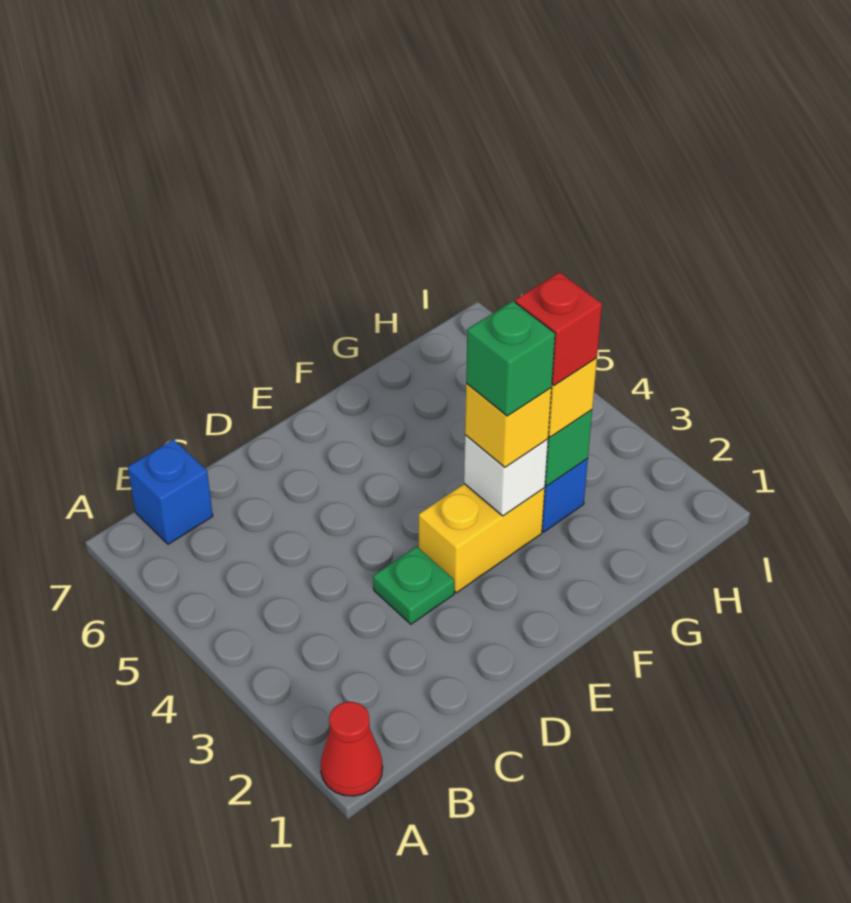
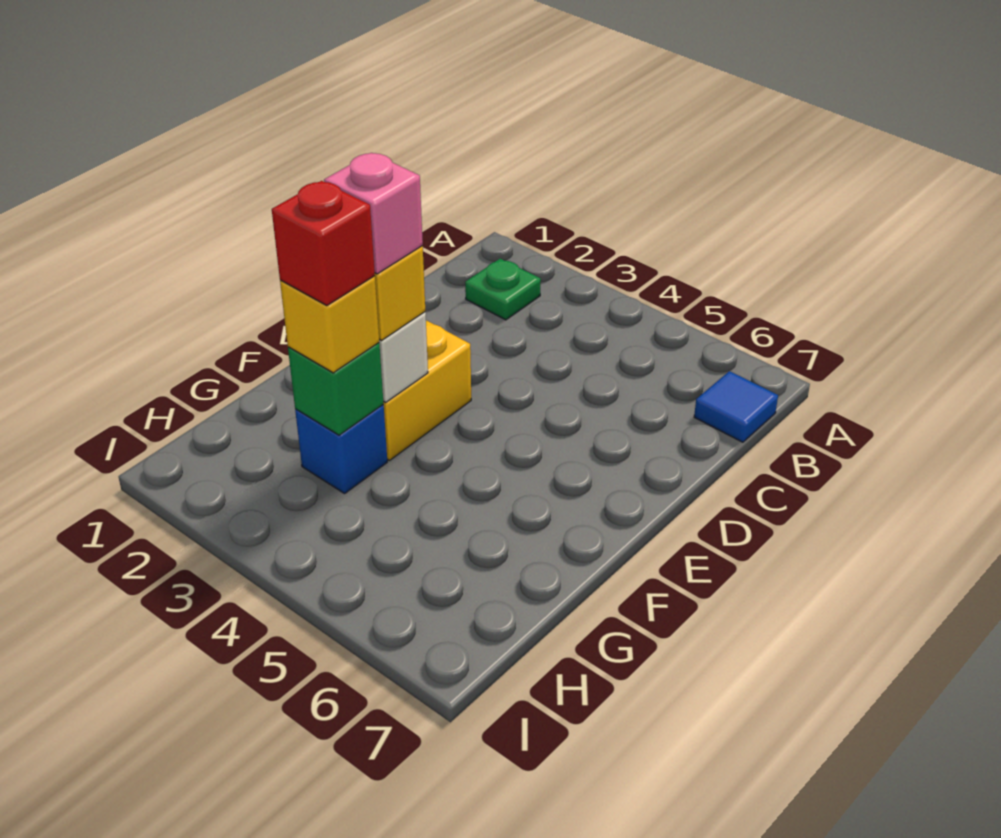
red cone A1 level 1 -> none
blue brick B7 level 1 -> blue tile B7 level 1
green plate D3 level 1 -> green plate B2 level 1
green brick F3 level 4 -> pink brick F3 level 4

